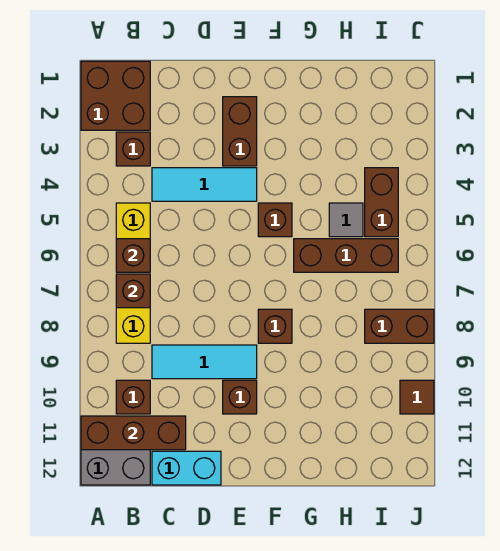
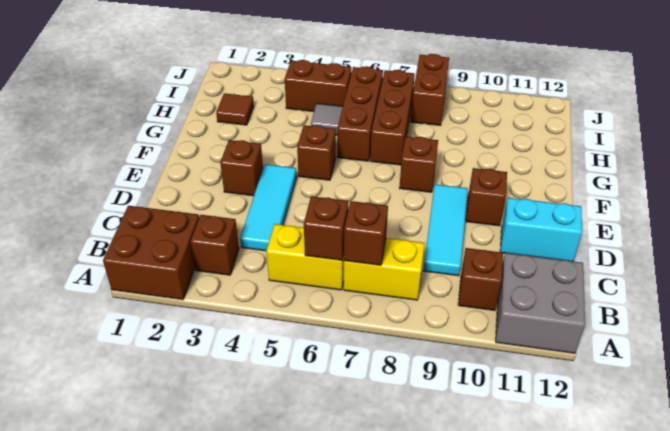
brown brick A11:C11 level 2 -> brown brick G7:I7 level 1
cyan brick C12:D12 level 1 -> cyan brick D11:D12 level 1
brown brick E2:E3 level 1 -> brown brick E3 level 1
brown tile J10 level 1 -> brown tile H2 level 1

